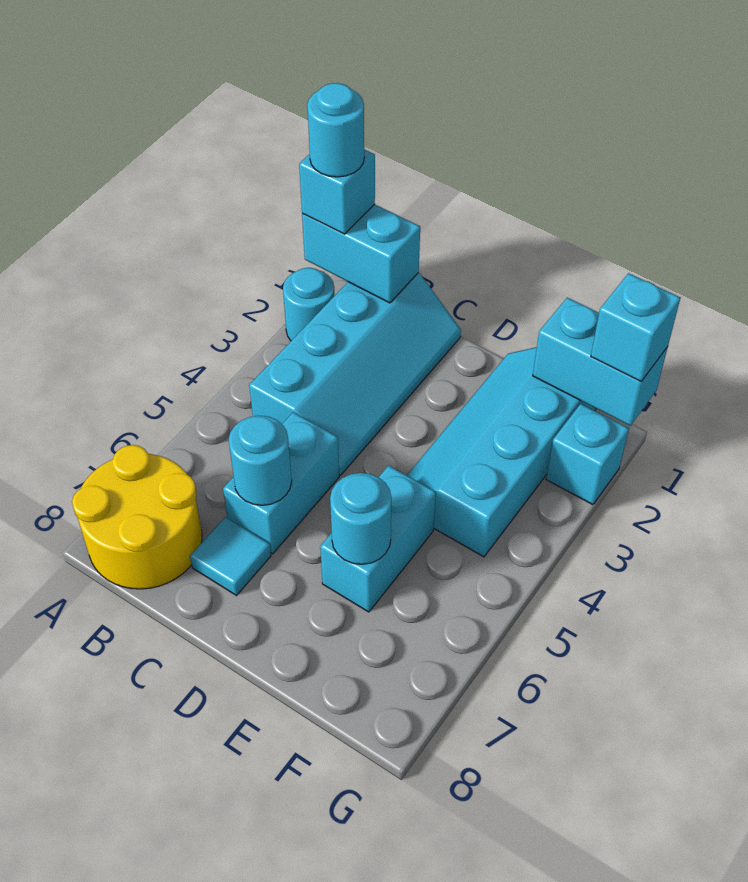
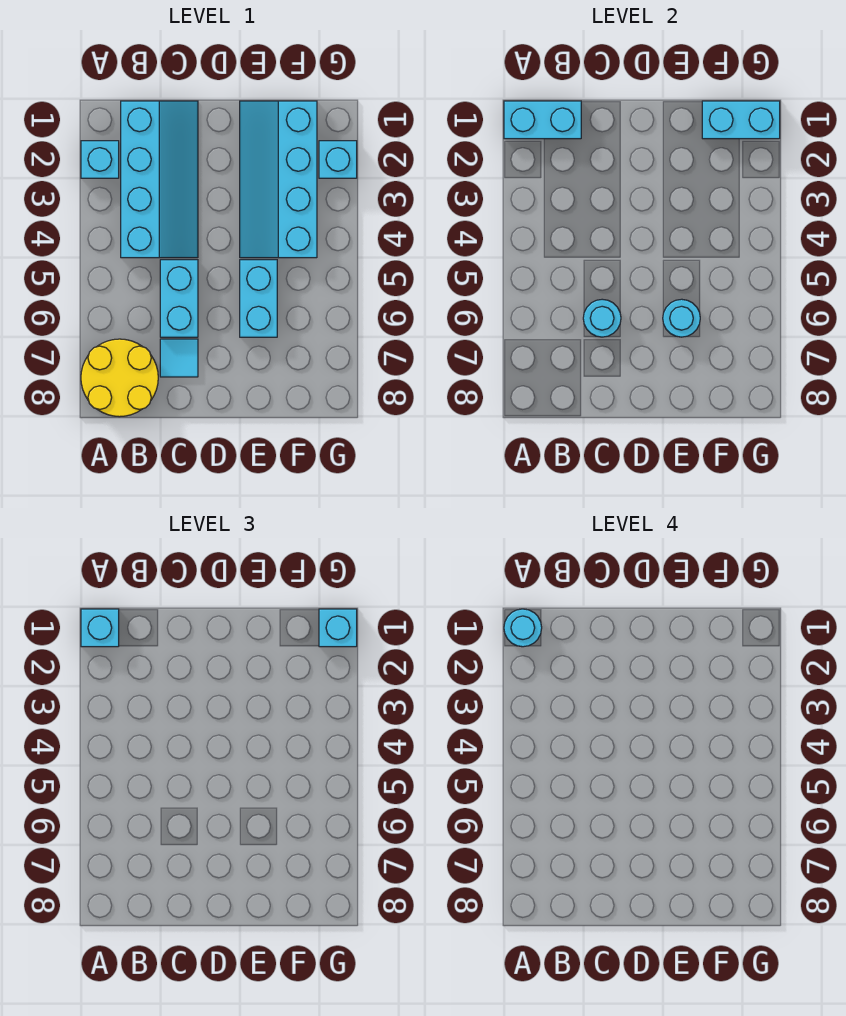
cyan round brick A2 level 1 -> cyan brick A2 level 1

